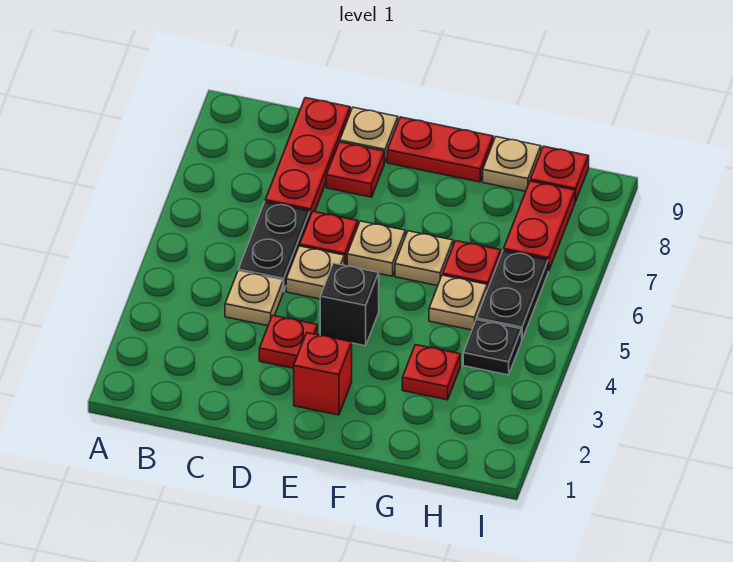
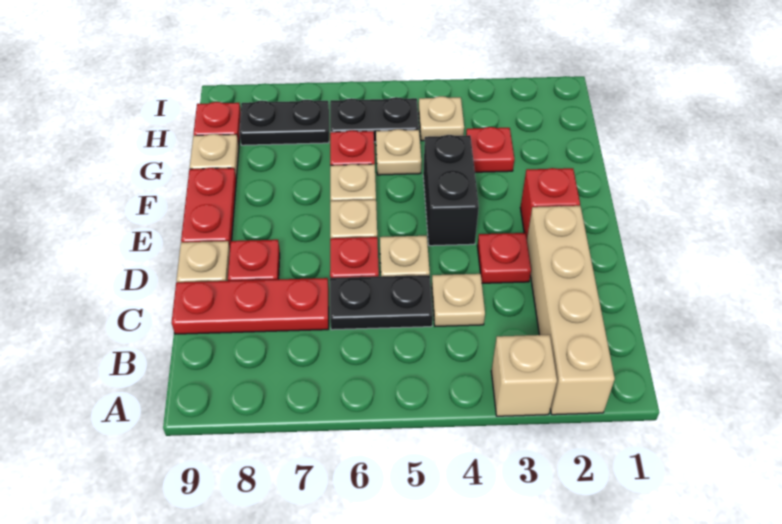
none -> tan brick A2:D2 level 1
none -> tan brick A3 level 1
black brick E4 level 1 -> black brick E4:F4 level 1
black plate H4 level 1 -> tan plate H4 level 1
red plate H7:H8 level 1 -> black plate H7:H8 level 1

